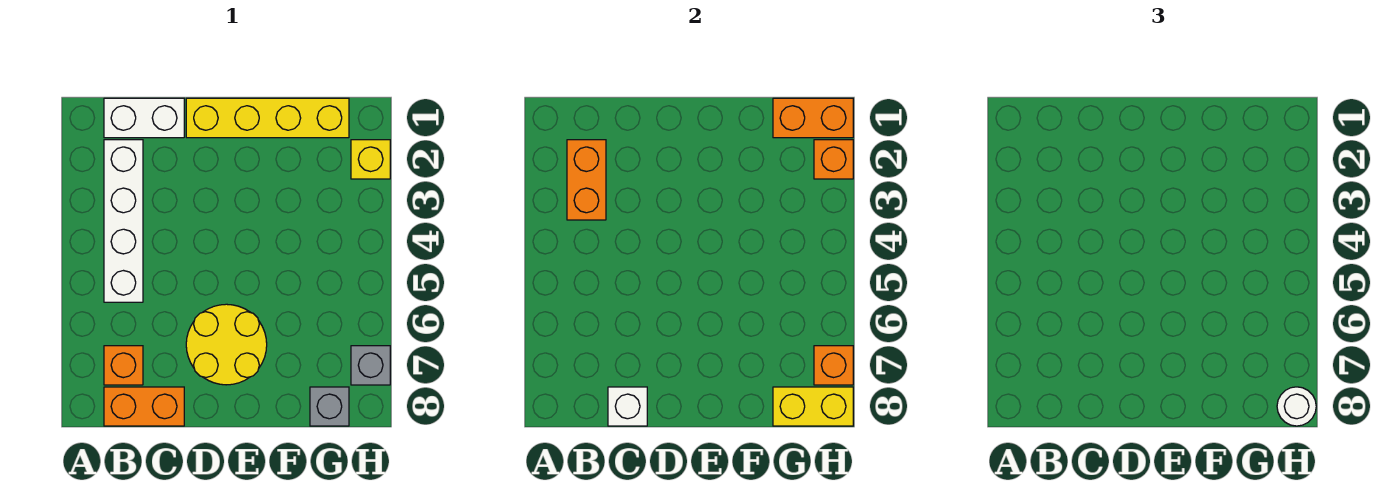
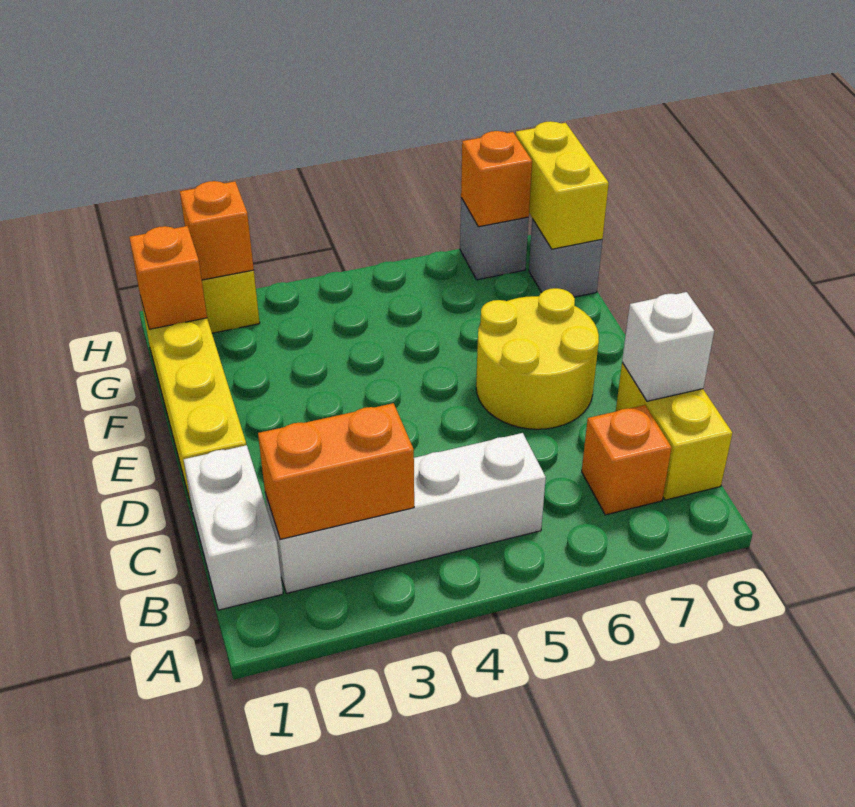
orange brick B8:C8 level 1 -> yellow brick B8:C8 level 1
orange brick G1:H1 level 2 -> orange brick G1 level 2
white round brick H8 level 3 -> none

